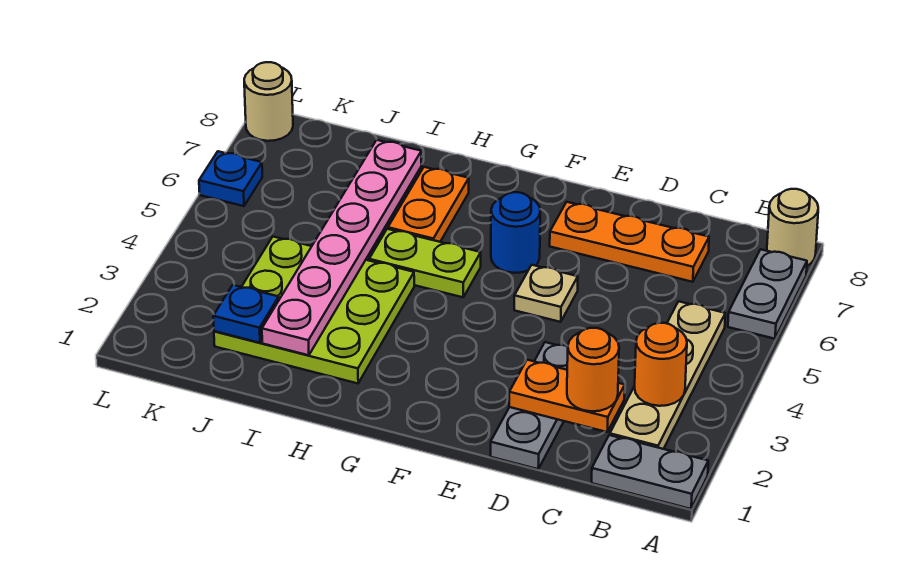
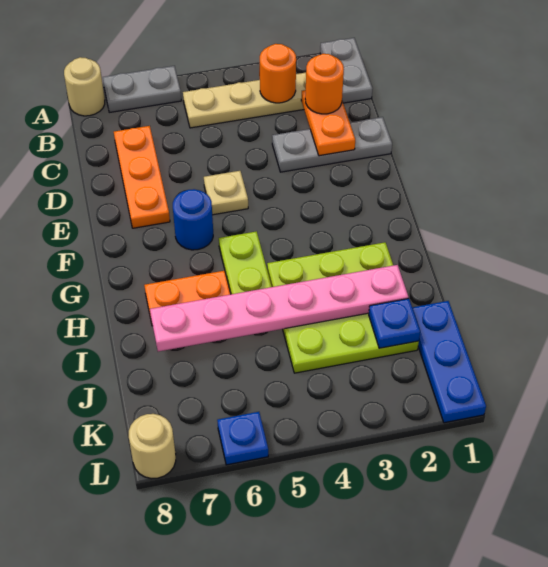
none -> blue plate J1:L1 level 1

